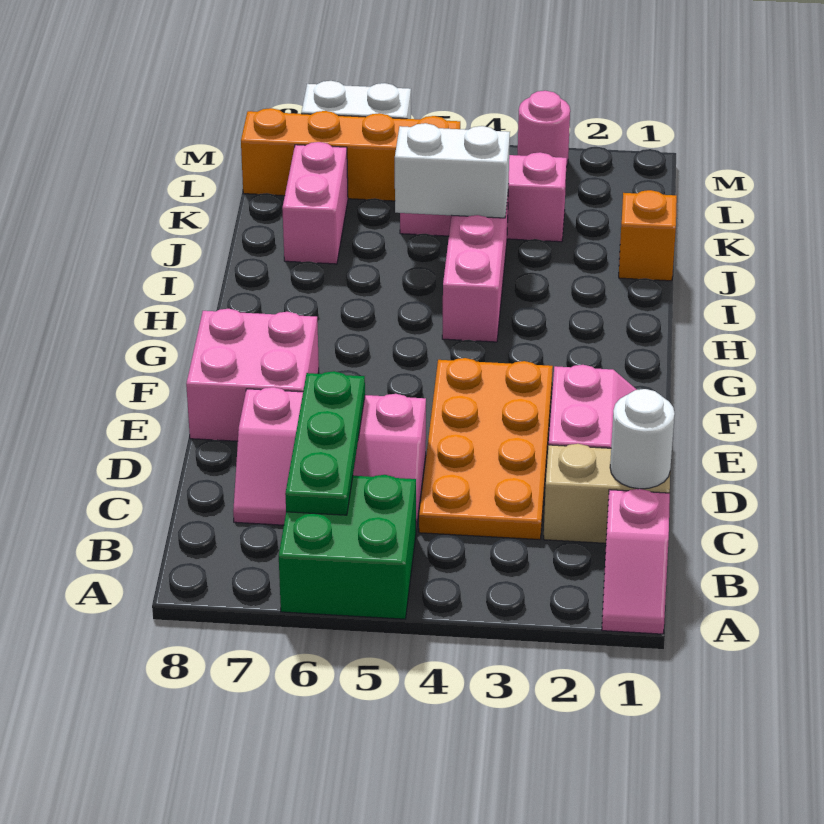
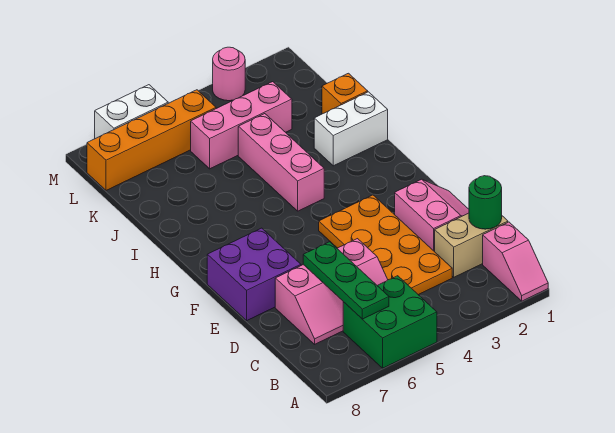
white round brick C1 level 2 -> green round brick C1 level 2
pink brick E7:F8 level 1 -> purple brick E7:F8 level 1
white brick J4:J5 level 2 -> white brick I1:I2 level 1
pink brick J7:K7 level 1 -> none

